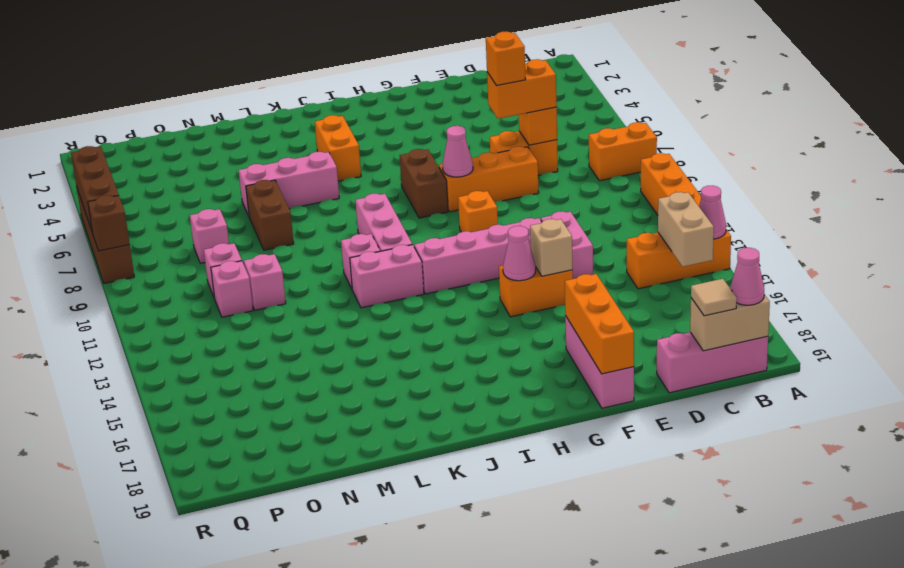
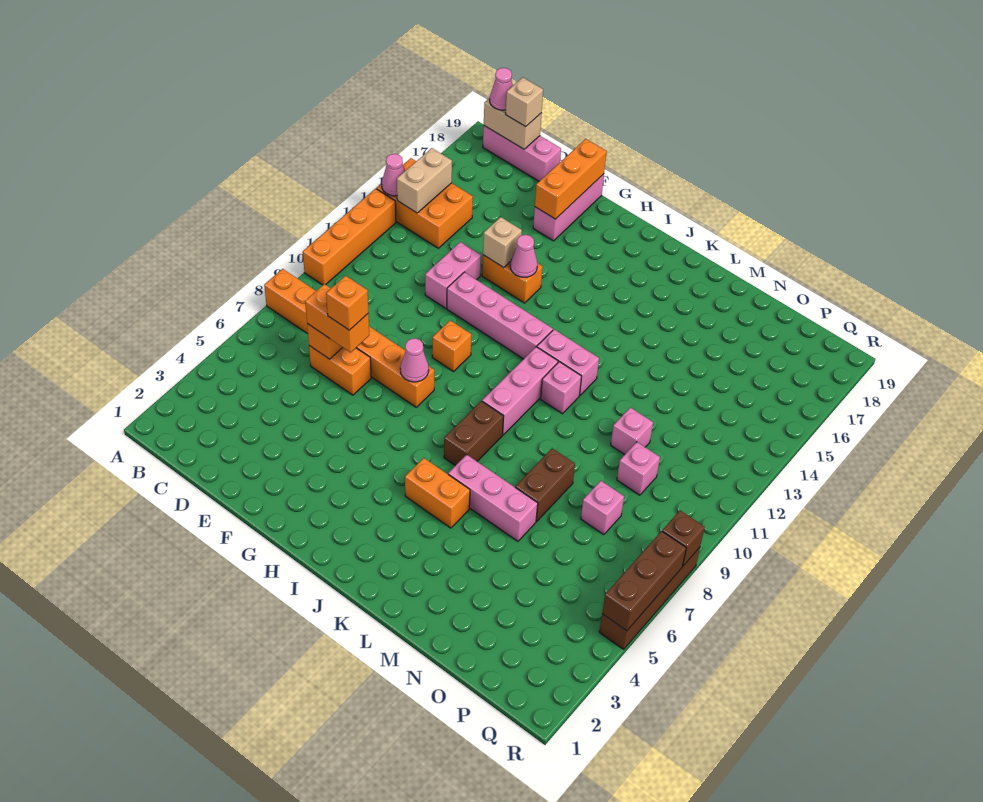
orange brick A14:C14 level 1 -> orange brick A14:C15 level 1
tan tile C19 level 3 -> tan brick C19 level 3
brown brick H7:H8 level 1 -> brown brick J7:J8 level 1
orange brick J4:J5 level 1 -> orange brick J5:K5 level 1
pink brick O11 level 1 -> none

